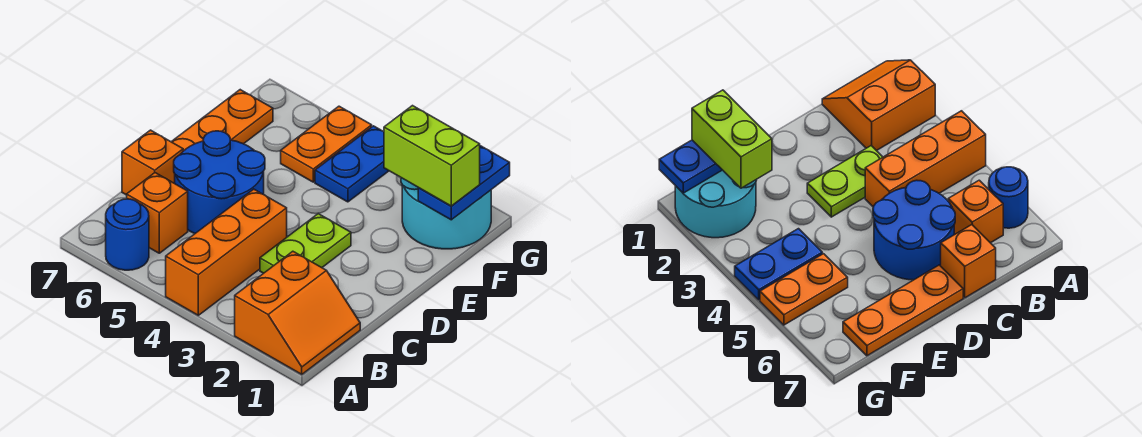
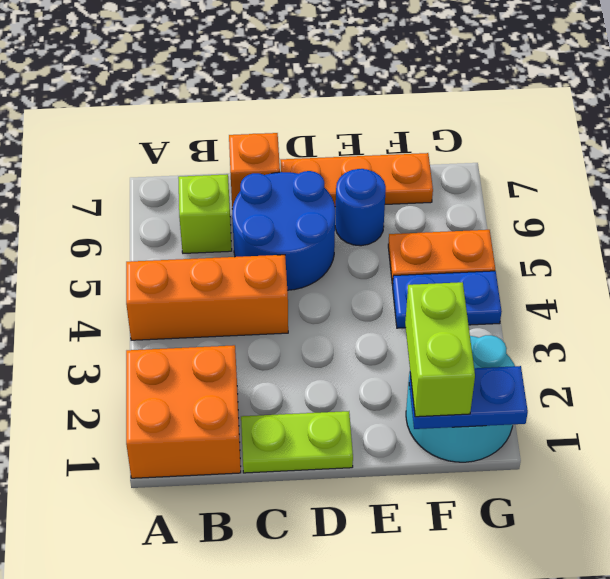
orange slope A1:B2 level 1 top 2 -> orange brick A1:B2 level 1
blue round brick A6 level 1 -> blue round brick E6 level 1
orange brick B6 level 1 -> lime brick B6 level 1
lime plate C3:D3 level 1 -> lime plate C1:D1 level 1

